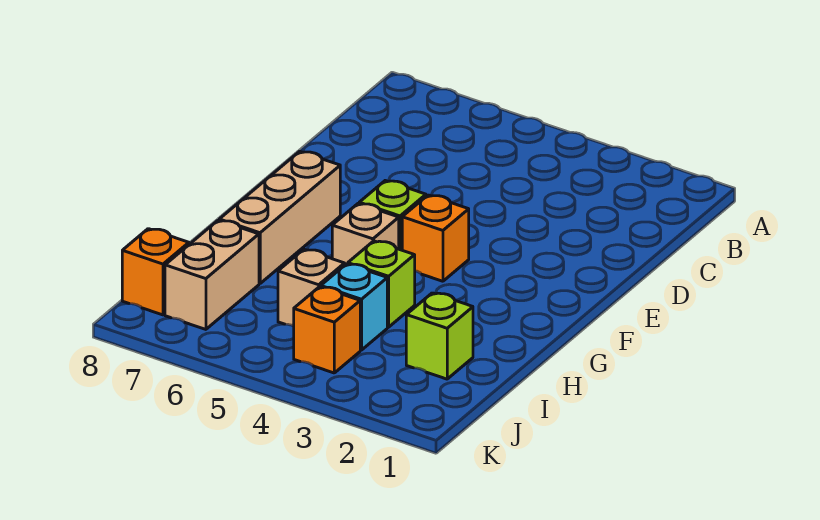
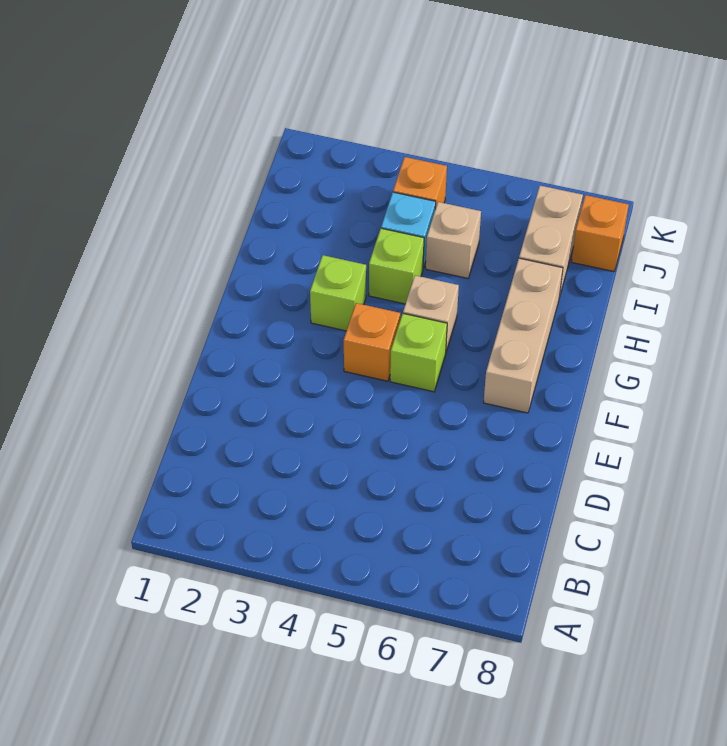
lime brick I2 level 1 -> lime brick G3 level 1

